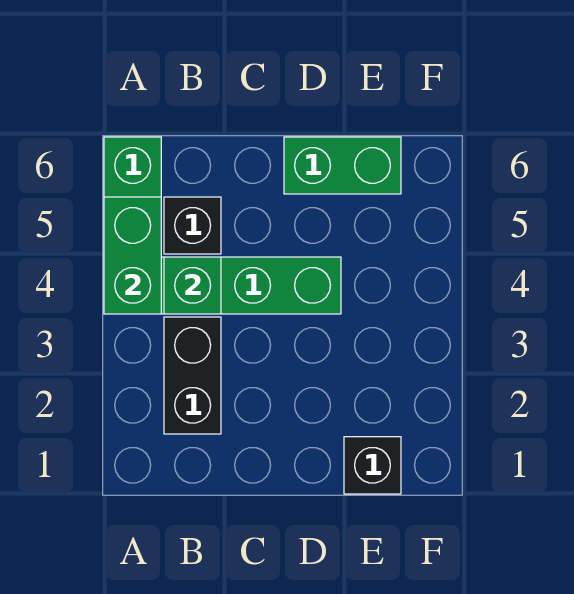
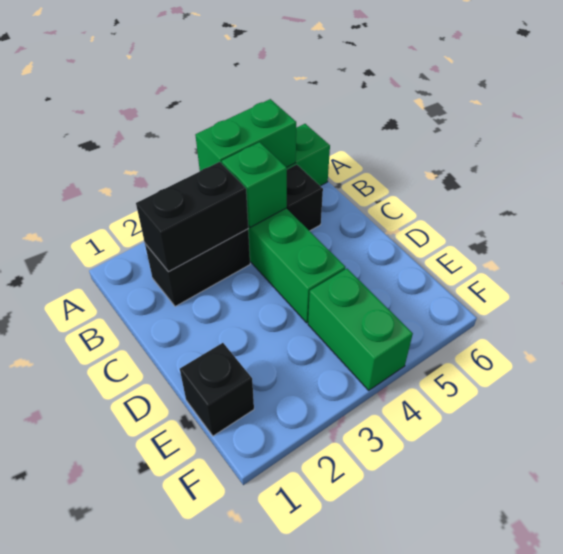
none -> black brick B2:B3 level 2
green brick D6:E6 level 1 -> green brick E4:F4 level 1

